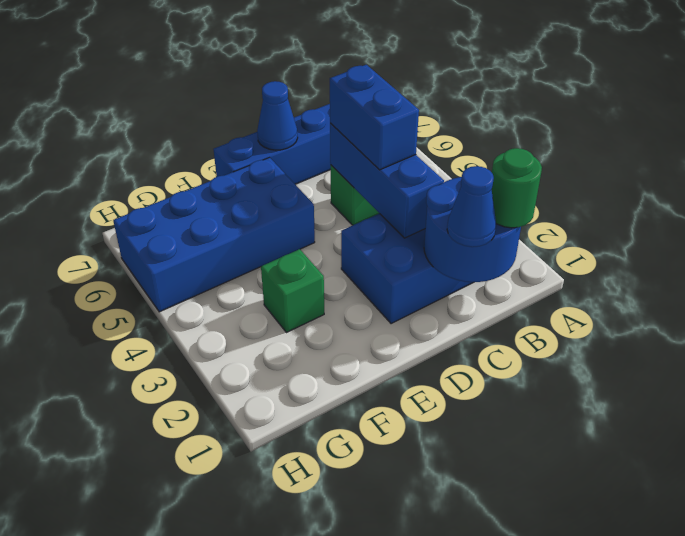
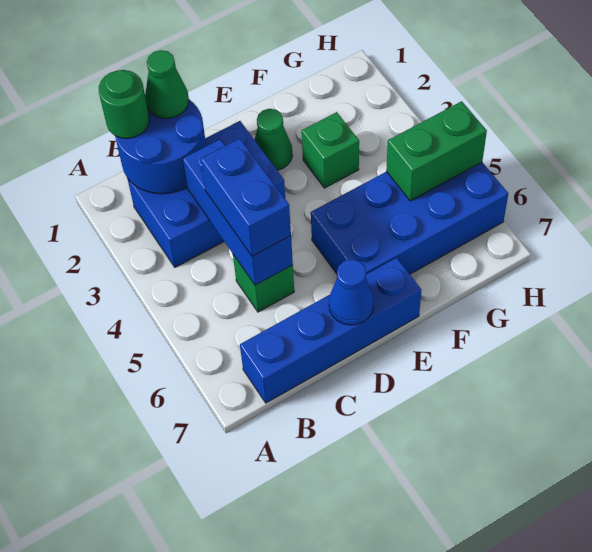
blue cone C1 level 3 -> green cone C1 level 3
none -> green cone E2 level 1
none -> green brick G5:H5 level 2

